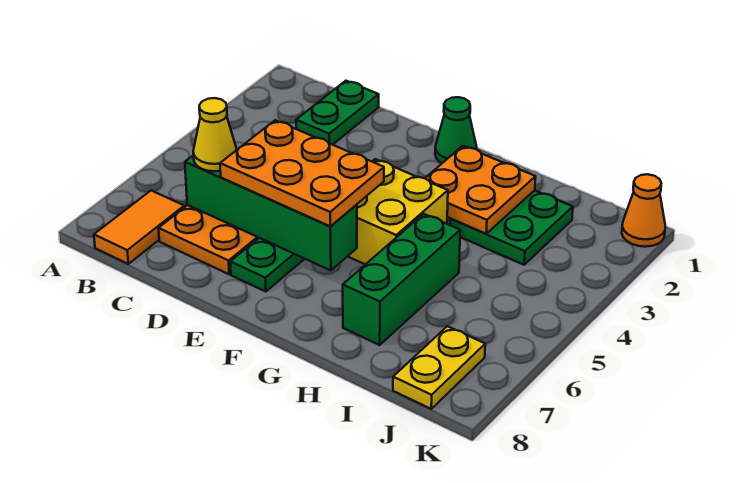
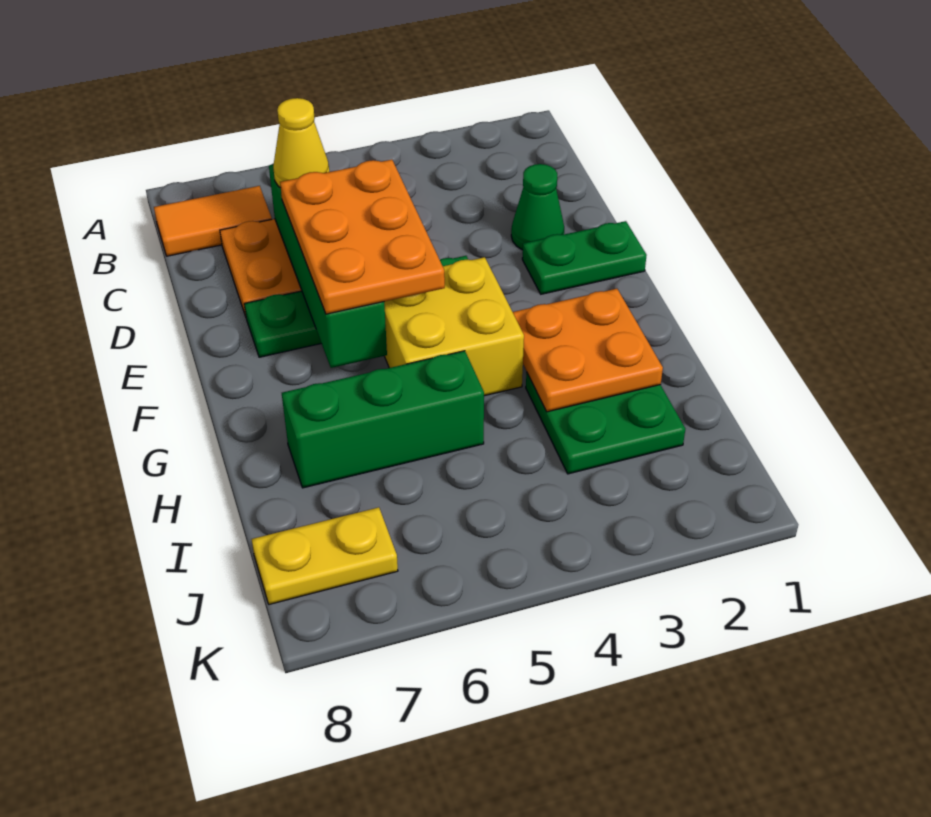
green plate C1:C2 level 1 -> green plate E1:E2 level 1
green cone F1 level 1 -> green cone D2 level 1
orange cone K1 level 1 -> none

